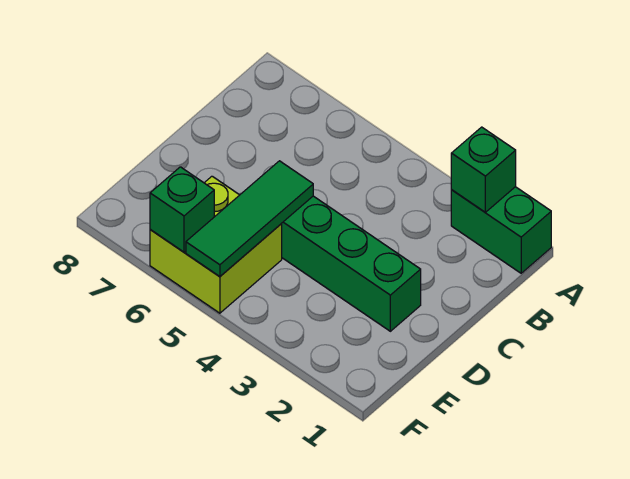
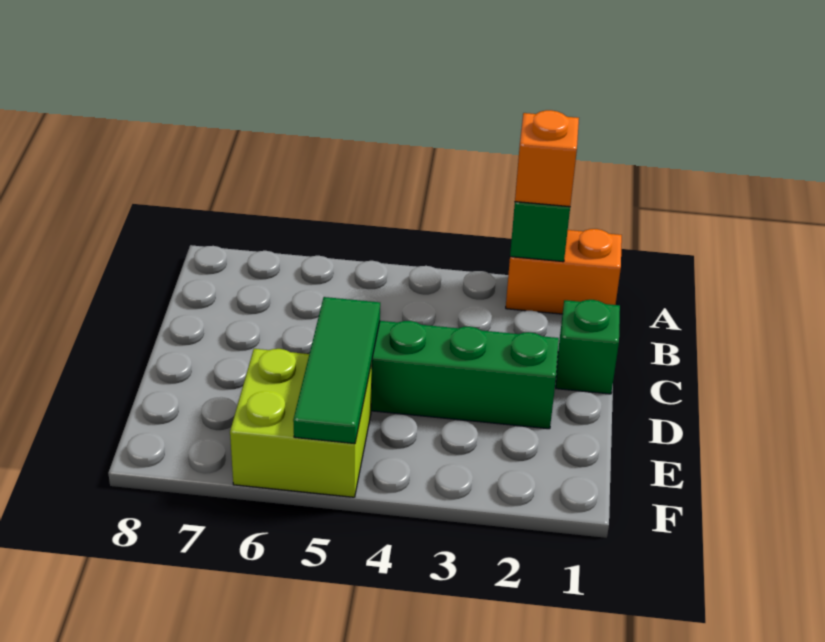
green brick A1:A2 level 1 -> orange brick A1:A2 level 1
none -> orange brick A2 level 3
green brick F6 level 2 -> green brick C1 level 1

